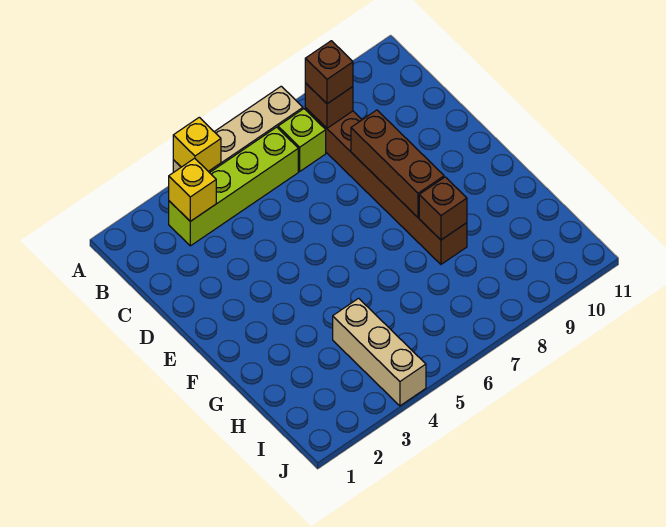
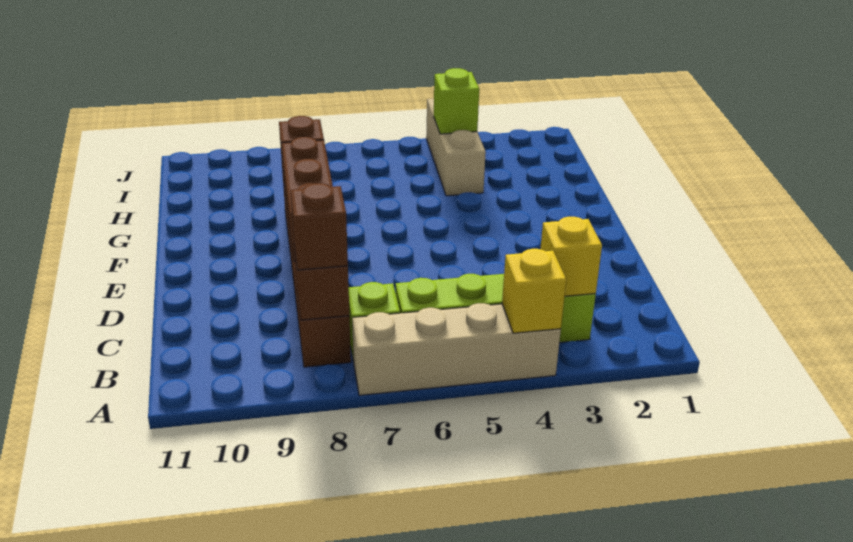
none -> lime brick I4 level 2

